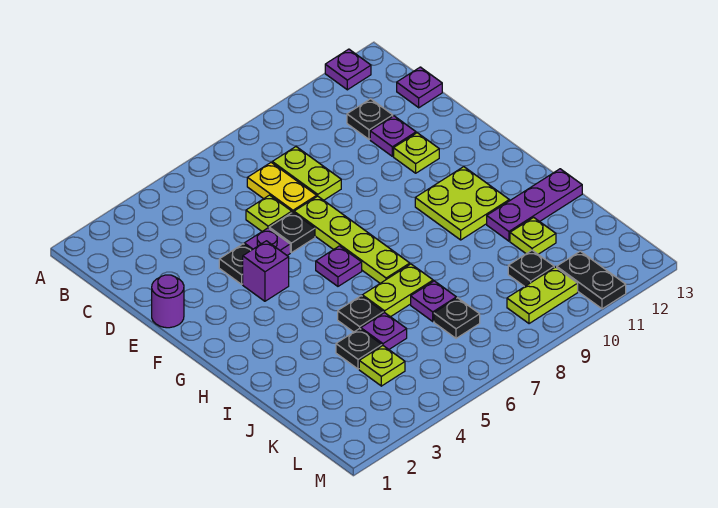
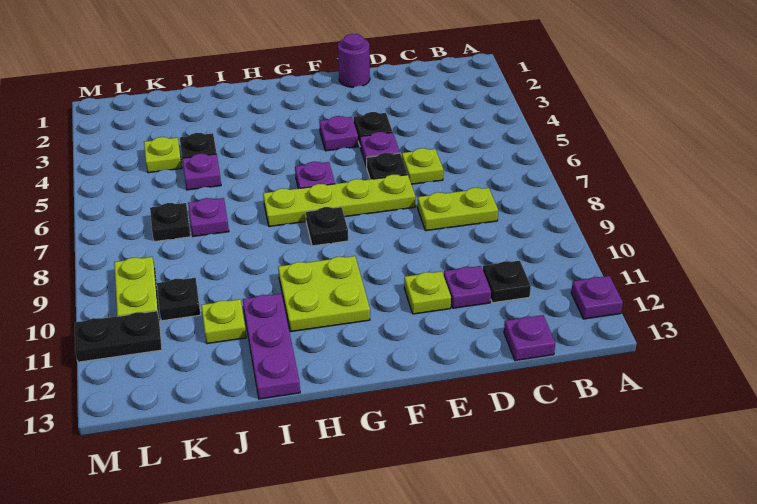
yellow plate C7:D7 level 1 -> none
purple brick F4 level 1 -> purple plate F4 level 1
black plate I5 level 1 -> black plate G8 level 1
lime plate I6:I7 level 1 -> none

